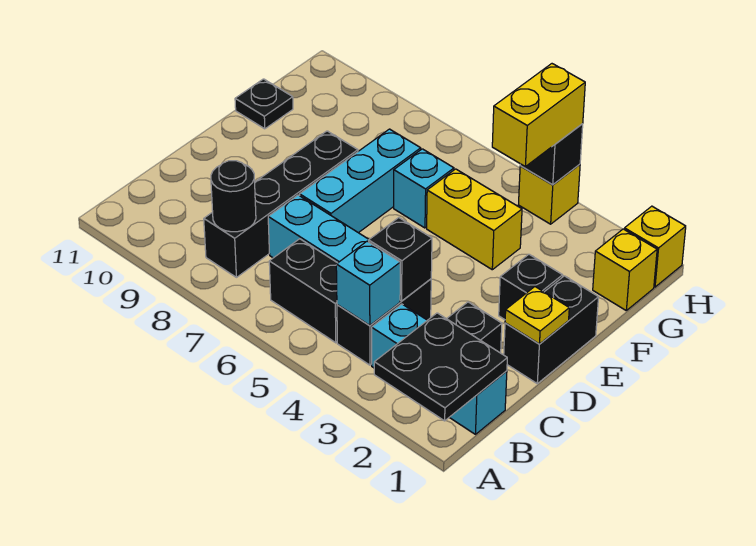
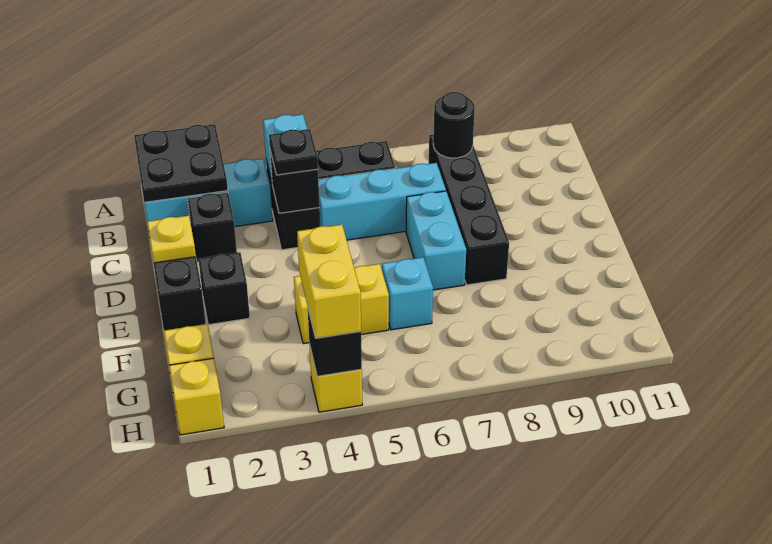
cyan brick D7:F7 level 1 -> cyan brick D7:E7 level 1
black plate F11 level 1 -> black plate C4 level 3

